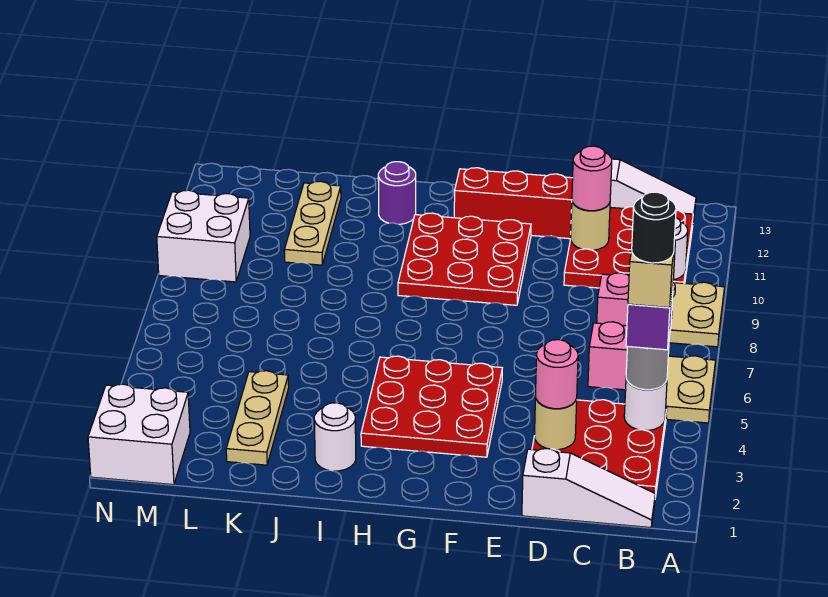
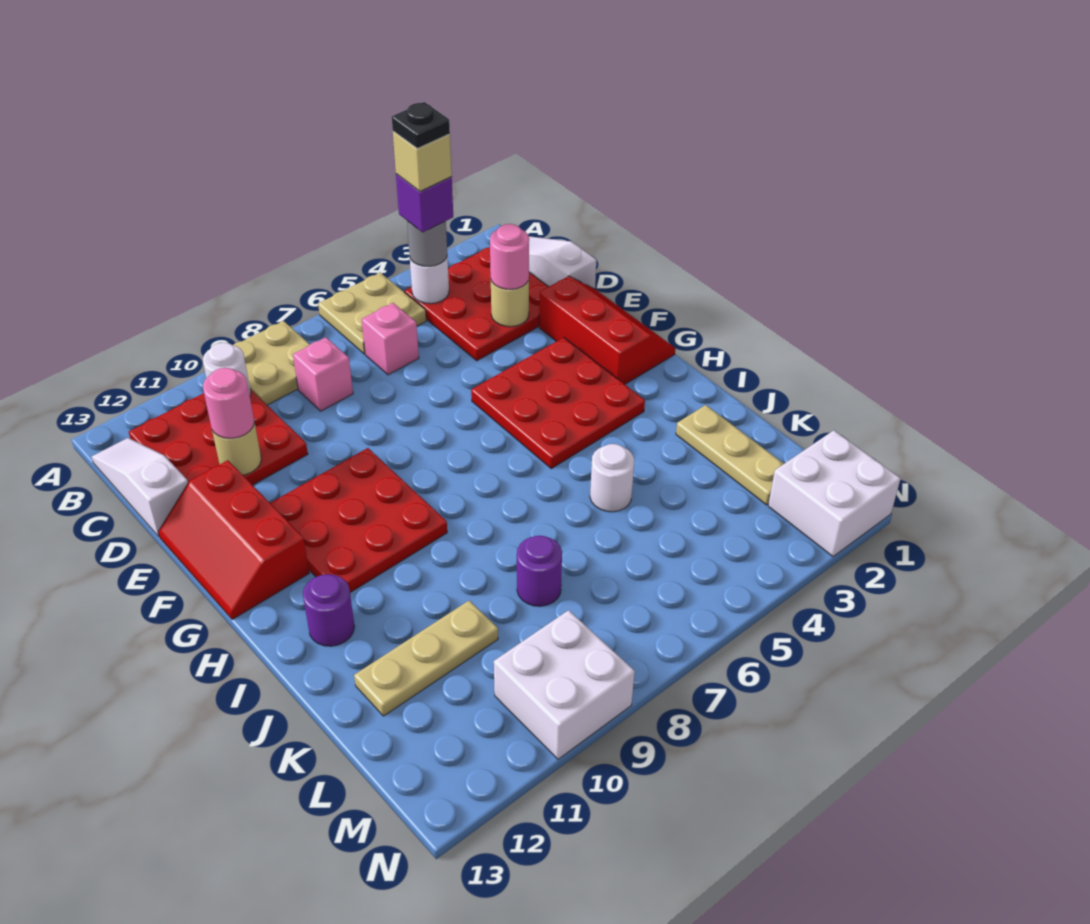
black round brick B4 level 6 -> black plate B4 level 6
none -> red slope E1:G2 level 1 top 2
white round brick I2 level 1 -> white round brick J5 level 1
tan plate K2:K4 level 1 -> tan plate J2:L2 level 1
none -> purple round brick K8 level 1

